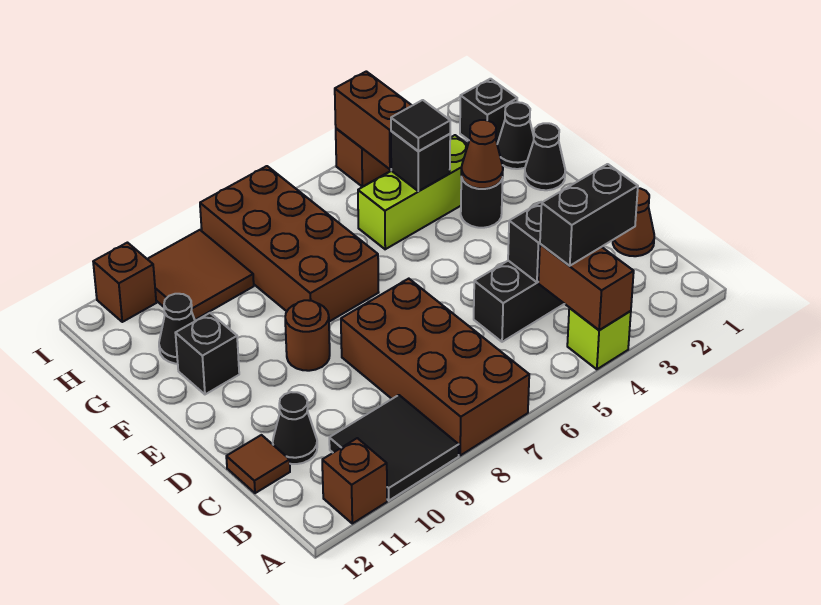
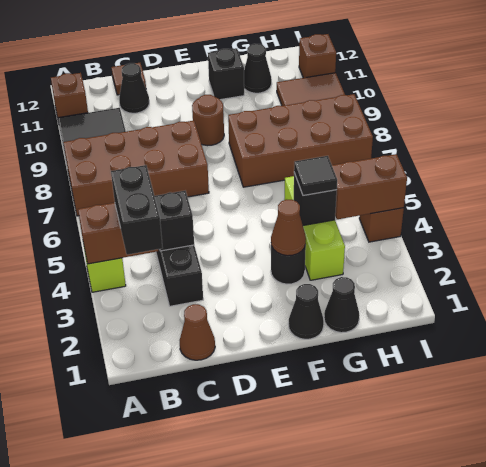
black brick H1 level 1 -> none

